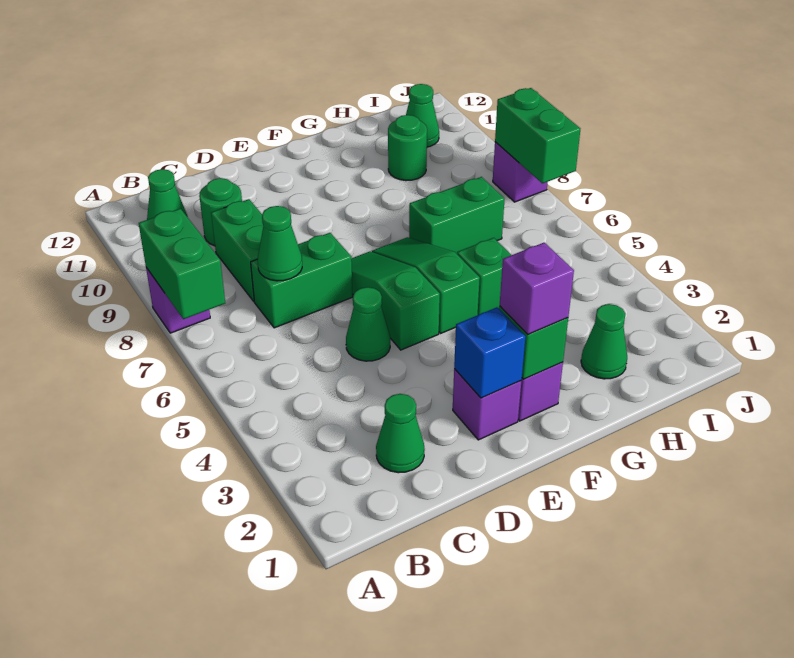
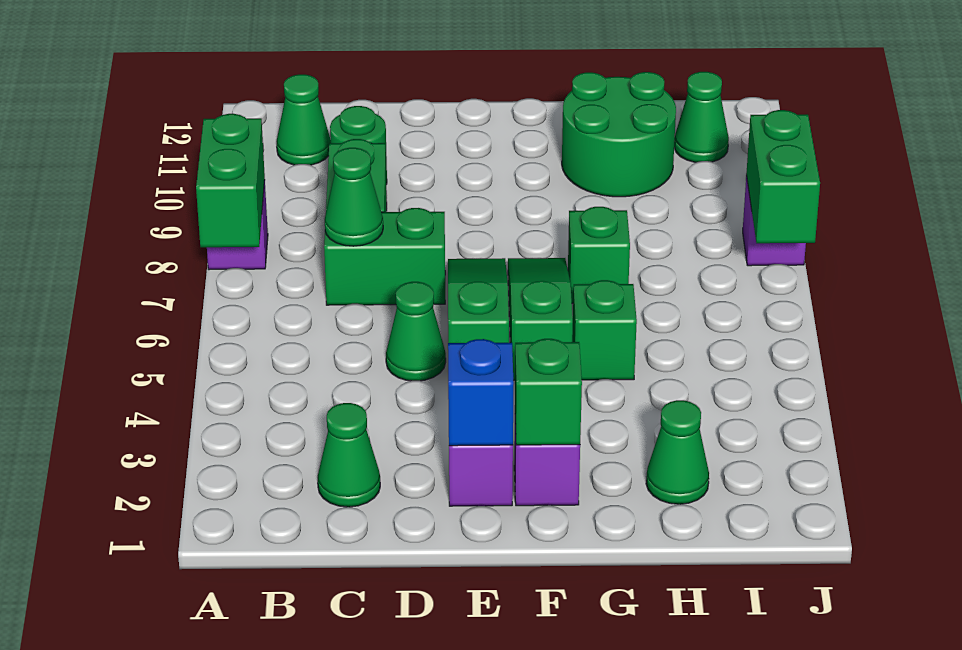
purple brick F2 level 3 -> none
green brick G7:H7 level 1 -> green brick G7 level 1
green round brick H10 level 1 -> green round brick G10:H11 level 1

